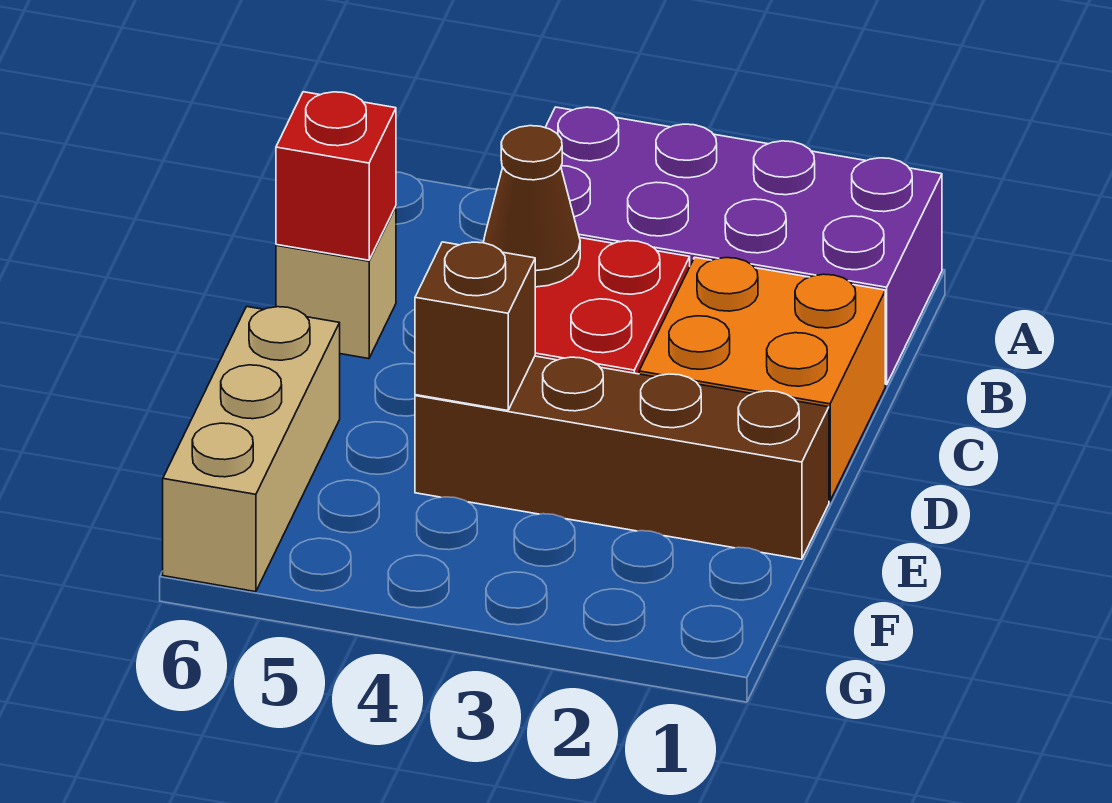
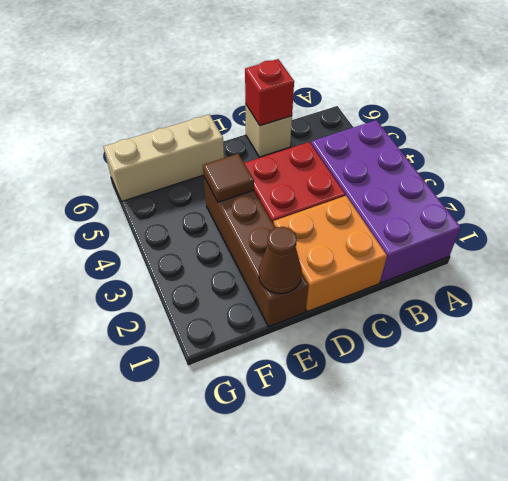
brown cone C4 level 2 -> brown cone E1 level 2
brown brick E4 level 2 -> brown tile E4 level 2

